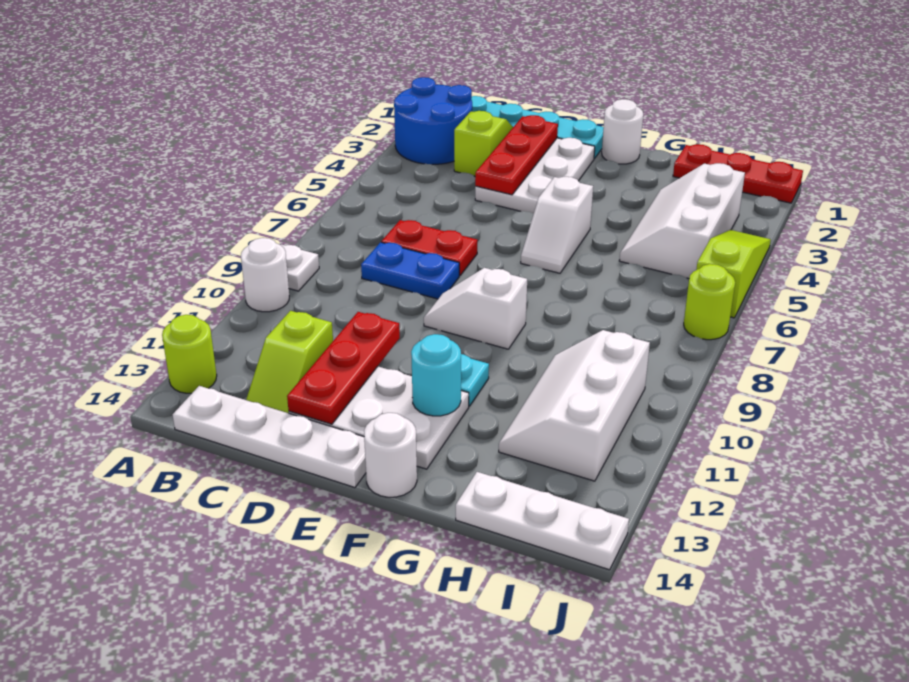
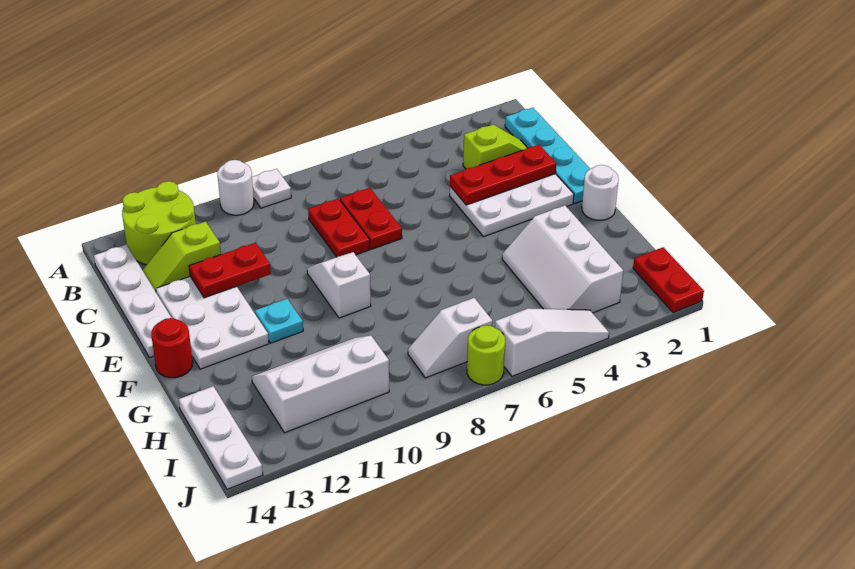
blue round brick A2:B3 level 1 -> none
lime round brick A13 level 1 -> lime round brick A12:B13 level 1
blue plate C8:D8 level 1 -> red plate C8:D8 level 1
red plate D11:D13 level 2 -> red plate D11:D12 level 2
white slope F5:F6 level 1 top 5 -> white slope I7:I8 level 1 top 7
cyan round brick F12 level 2 -> none
white round brick F14 level 1 -> red round brick F14 level 1
red plate H1:J1 level 1 -> red plate I1:J1 level 1
white slope H3:I5 level 1 top I -> white slope G3:I4 level 1 top 3
lime slope J4:J6 level 1 top 6 -> white slope J4:J6 level 1 top 6

